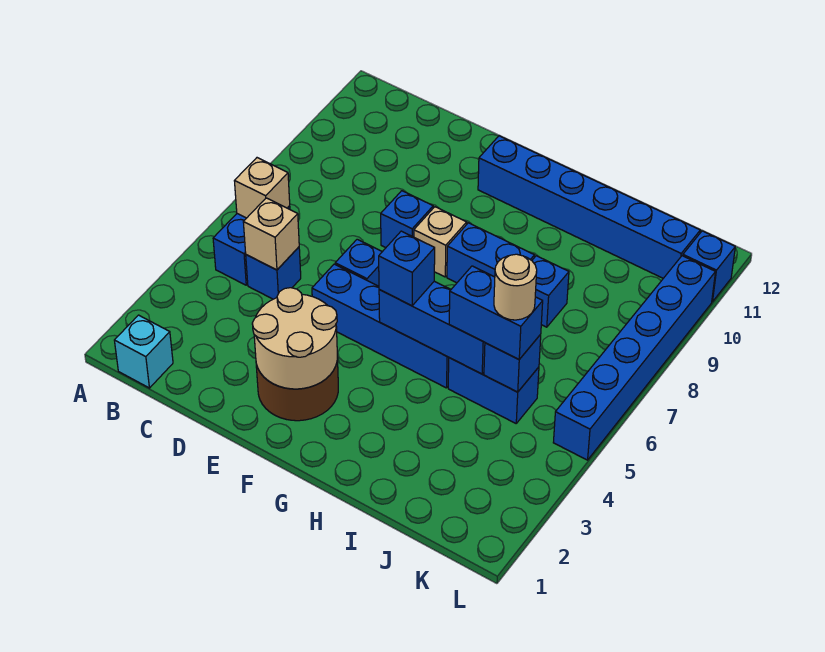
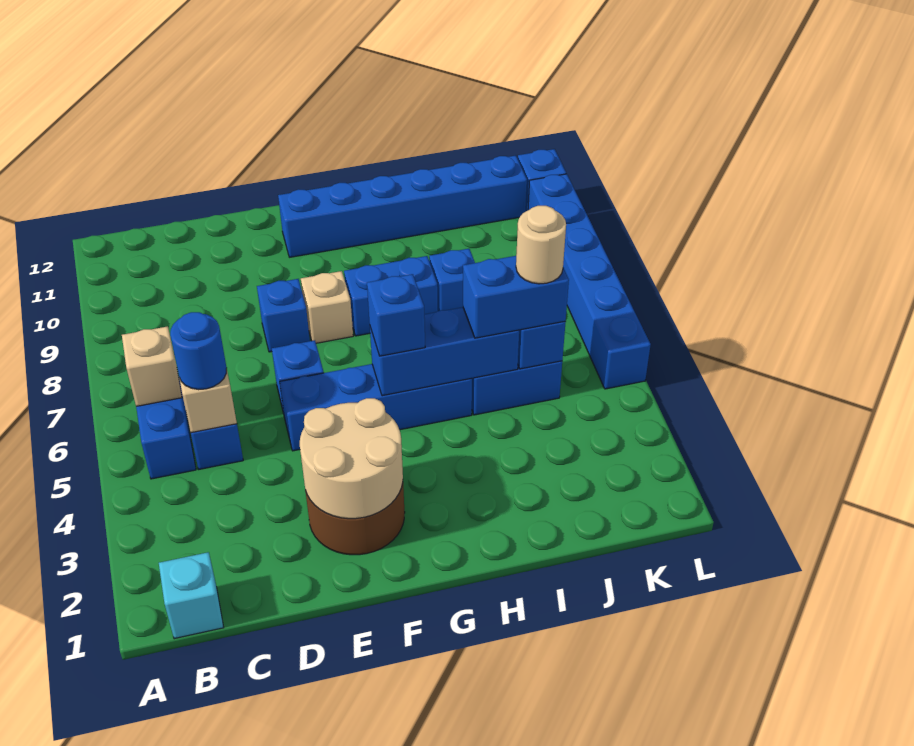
none -> blue round brick C5 level 3

